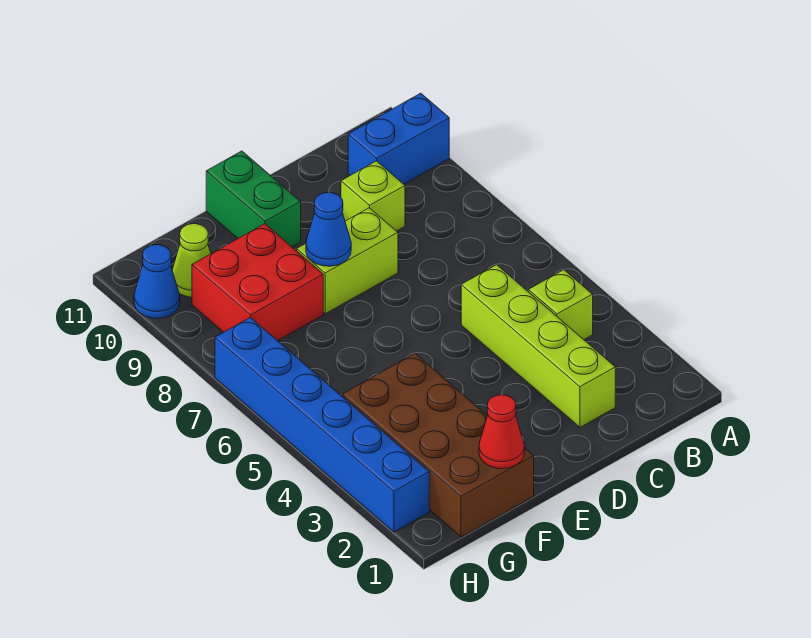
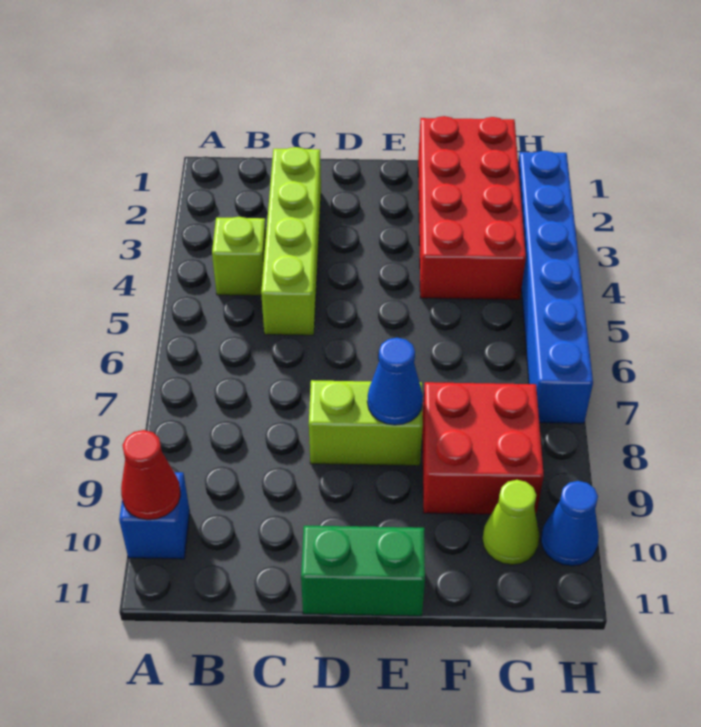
blue brick A10:B10 level 1 -> blue brick A10 level 1
lime brick C9 level 1 -> none
green brick E10:E11 level 1 -> green brick D11:E11 level 1
brown brick F1:G4 level 1 -> red brick F1:G4 level 1
red cone F1 level 2 -> red cone A10 level 2

